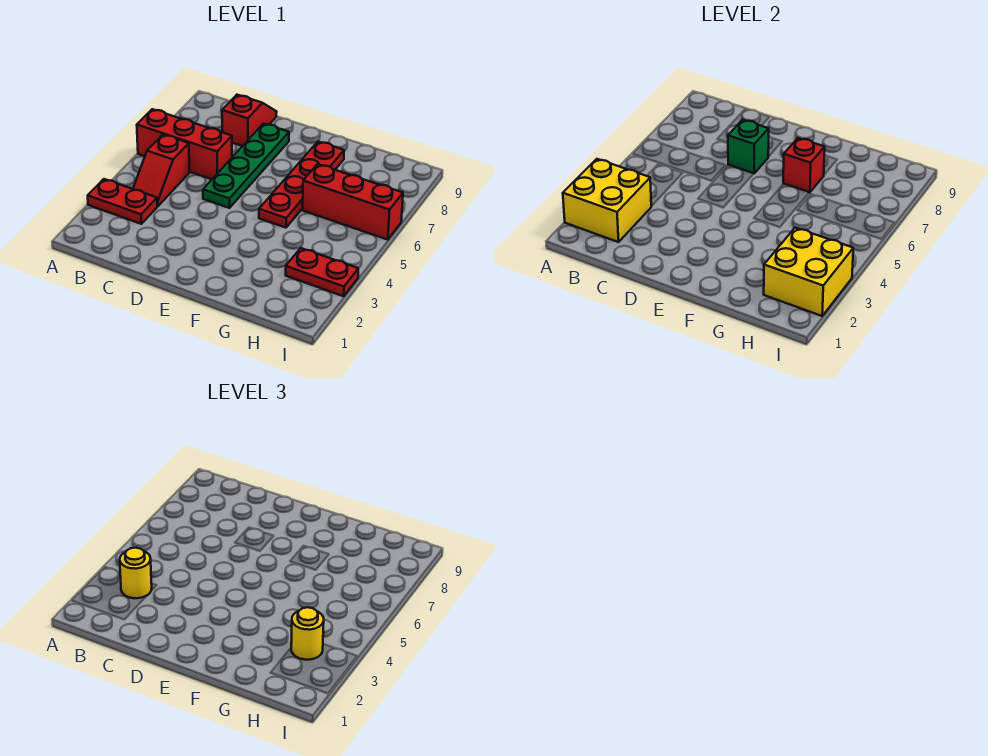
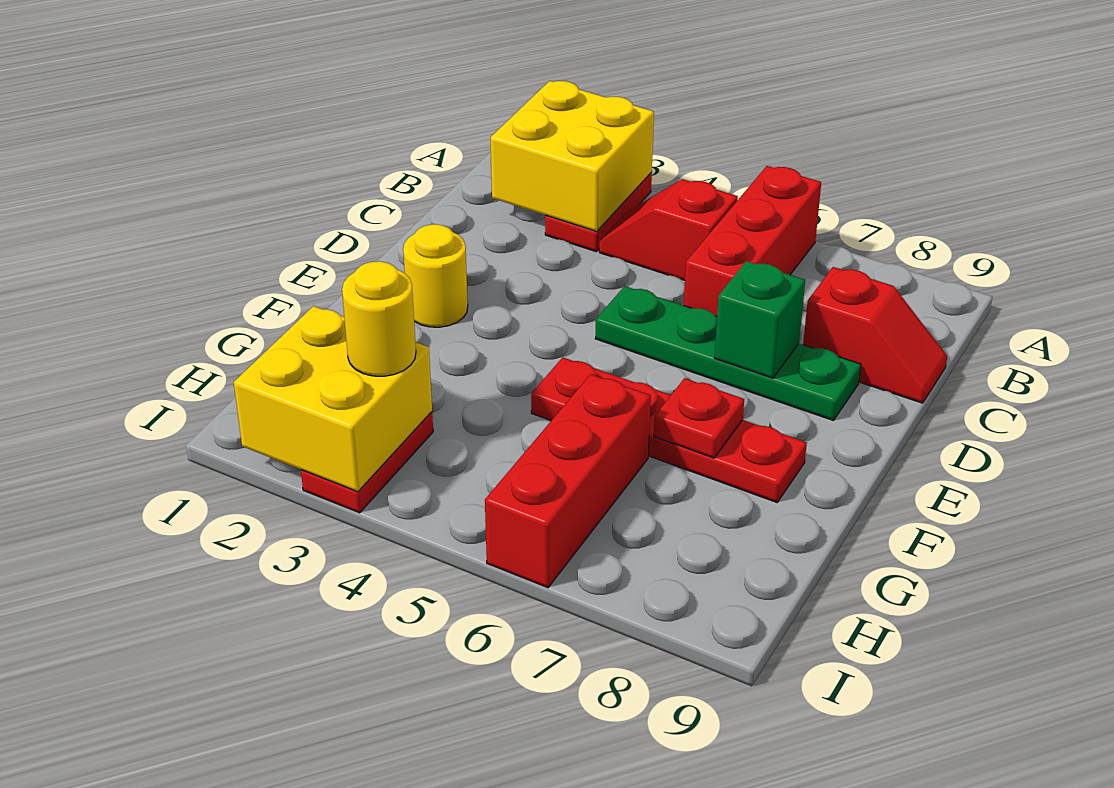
yellow round brick B3 level 3 -> yellow round brick E2 level 1
red brick F7 level 2 -> red plate F7 level 2

